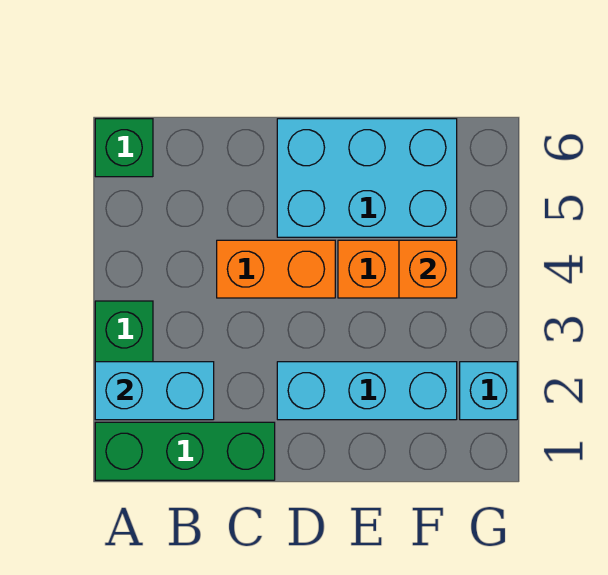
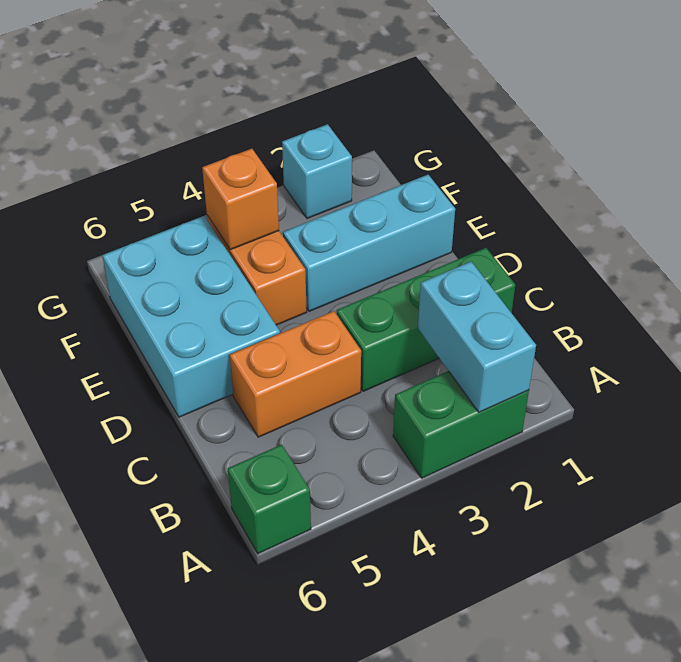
green brick A1:C1 level 1 -> green brick C1:C3 level 1
orange brick C4:D4 level 1 -> orange brick C4:C5 level 1
cyan brick D2:F2 level 1 -> cyan brick E1:E3 level 1

